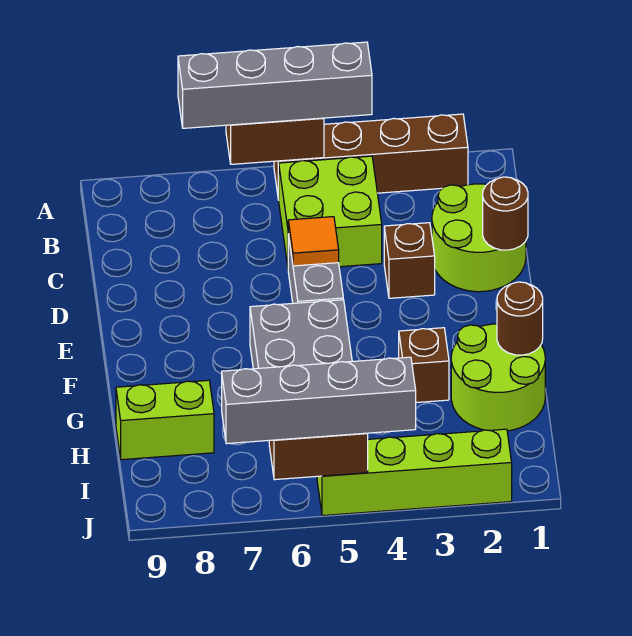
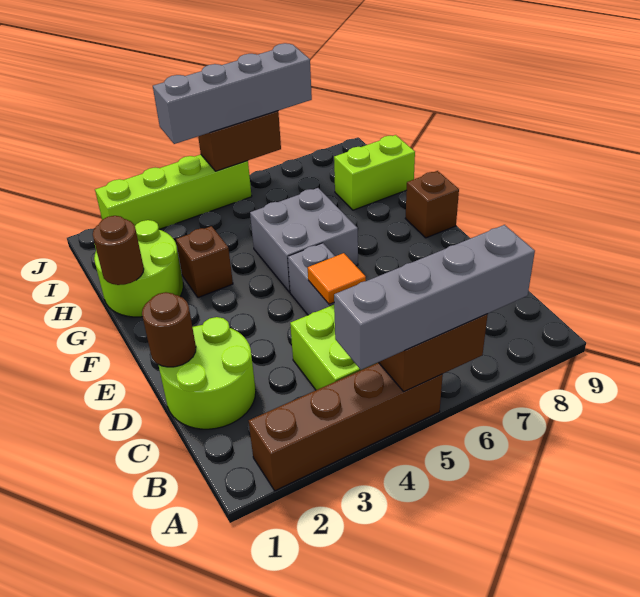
brown brick D3 level 1 -> brown brick F9 level 1

